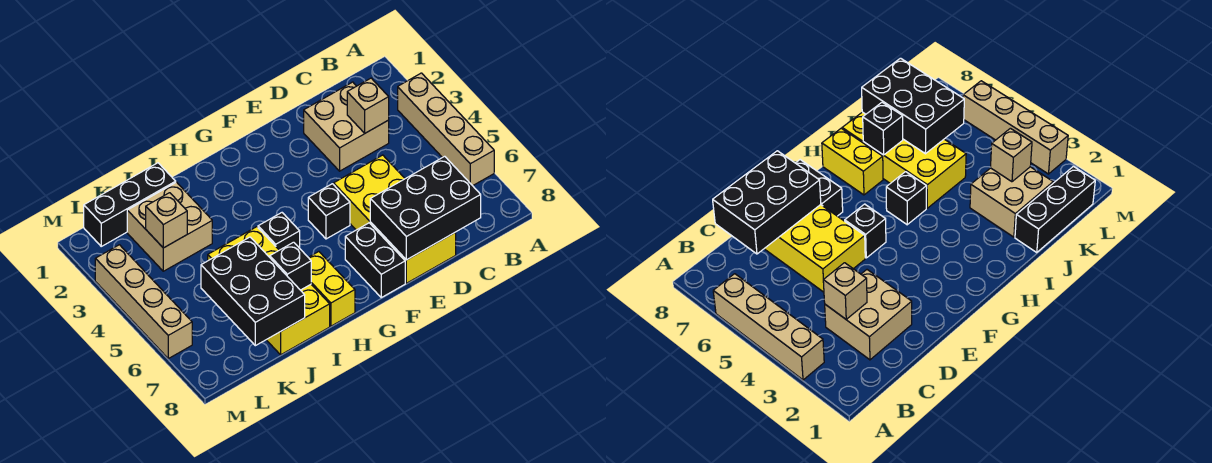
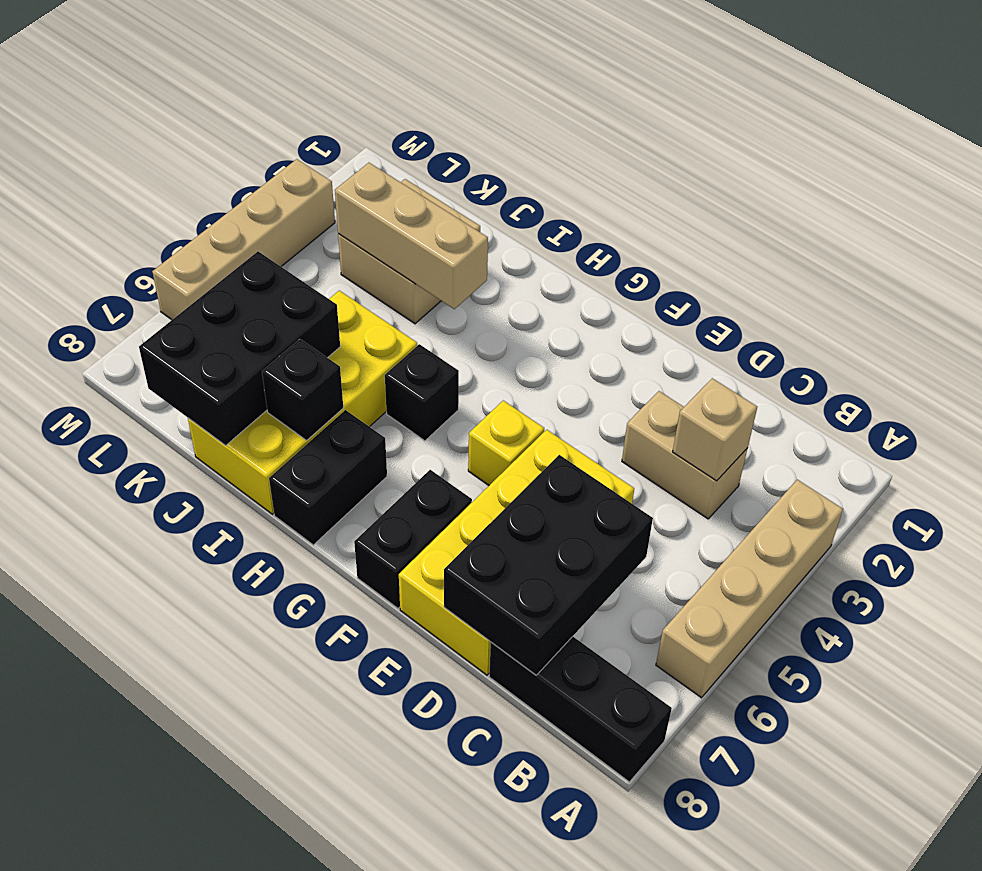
tan brick C2:D3 level 1 -> tan brick C3:D3 level 1
black brick C7:E8 level 2 -> black brick C6:D8 level 2
black brick F5 level 1 -> yellow brick F5 level 1
yellow brick H7:H8 level 1 -> black brick H7:H8 level 1
black brick J1:L1 level 1 -> black brick A8:C8 level 1
tan brick K3 level 2 -> tan brick I3:K3 level 2

